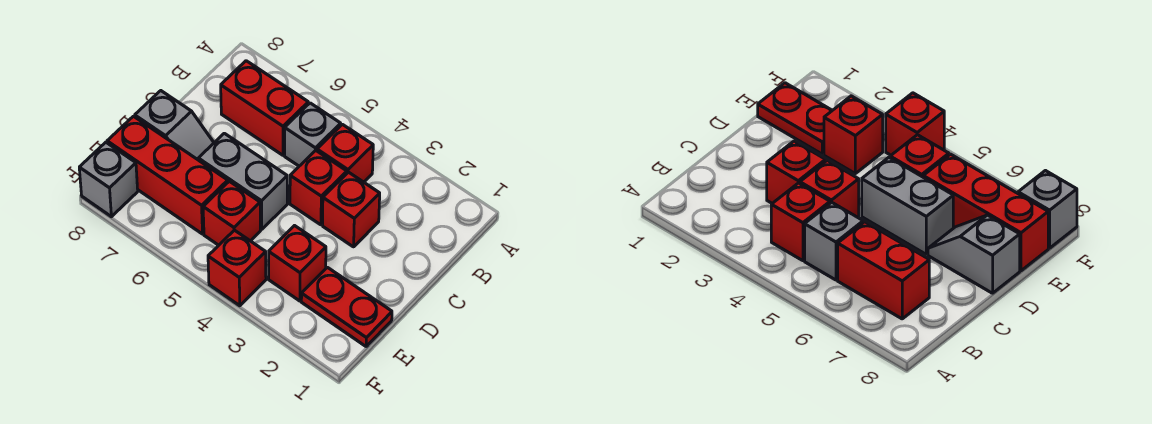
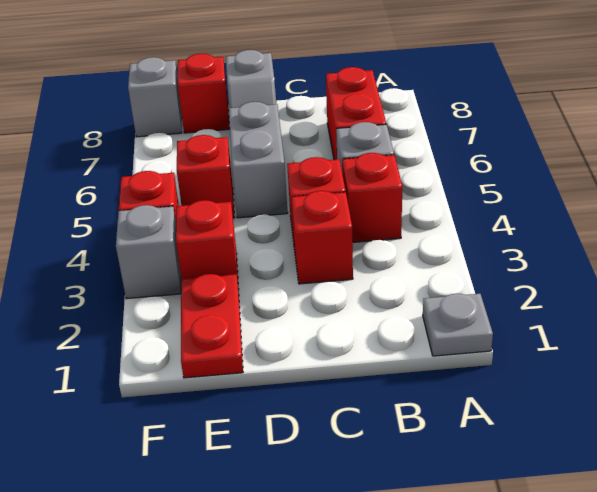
none -> grey plate A1 level 1
red brick E6:E8 level 1 -> red brick E8 level 1
none -> grey brick F3 level 1

